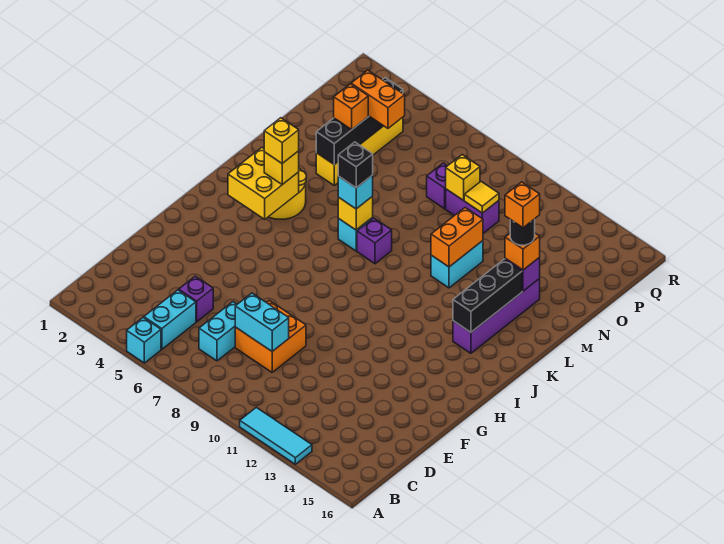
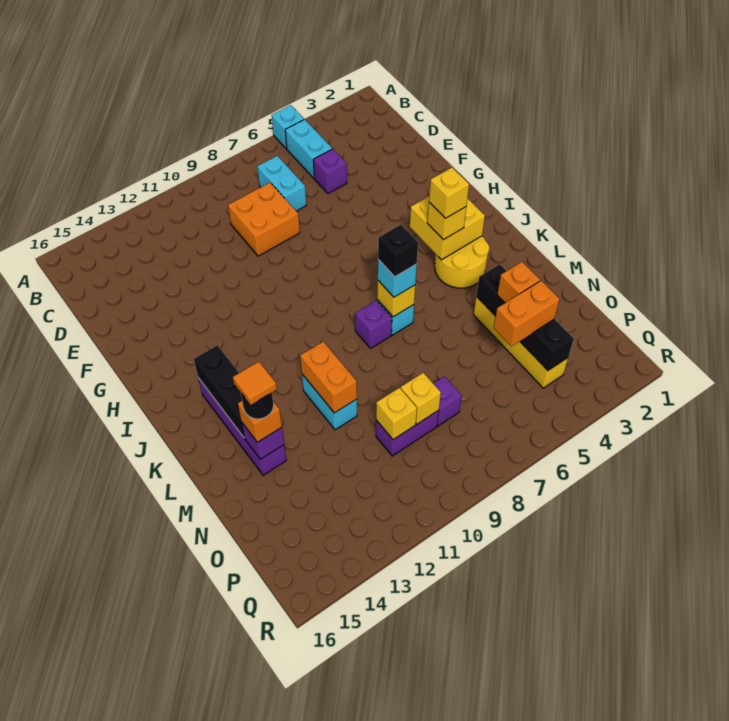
cyan tile A11:A13 level 1 -> none
cyan brick D8:D9 level 2 -> none
orange brick M14 level 5 -> orange tile M14 level 5
yellow tile O10 level 2 -> yellow brick O10 level 2

